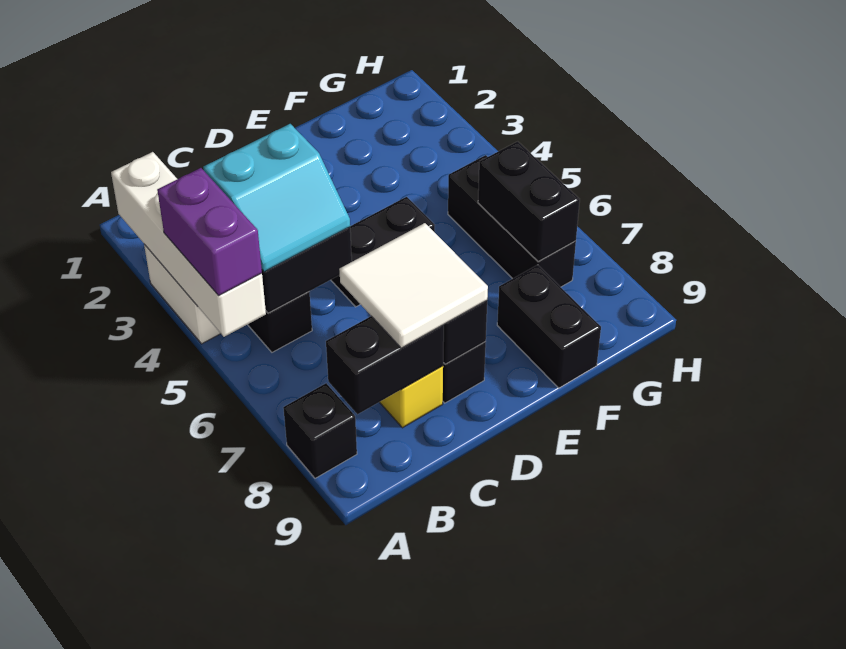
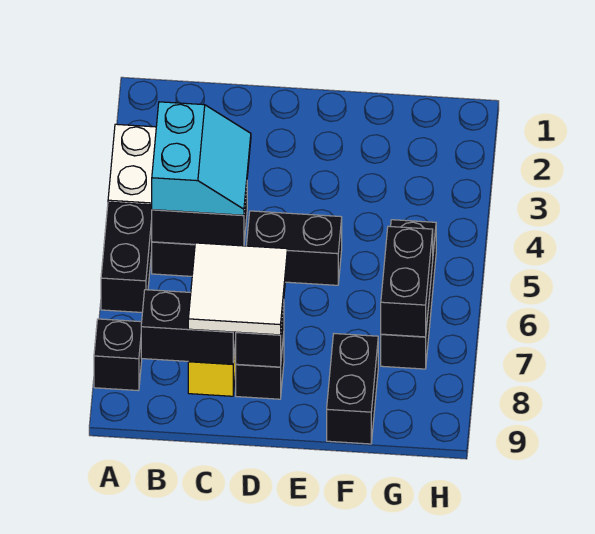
white brick A2:A5 level 2 -> none
purple brick A4:A5 level 3 -> none
none -> black brick A5:A6 level 1
cyan slope B4:C5 level 3 top 4 -> cyan slope B4:C5 level 3 top B

